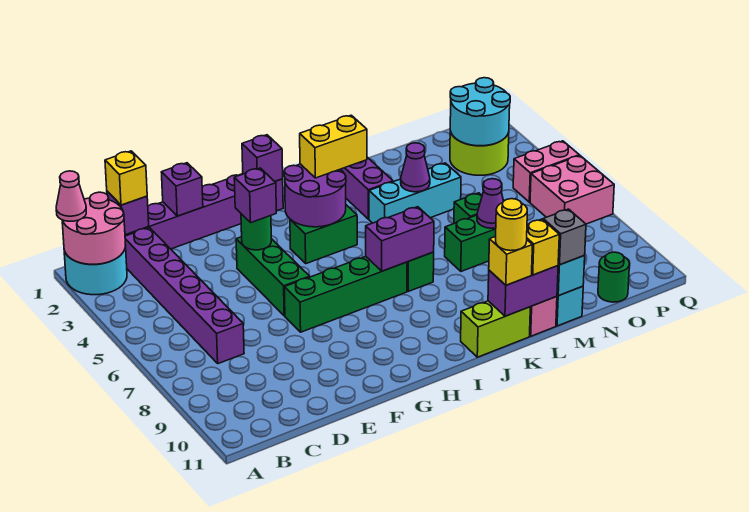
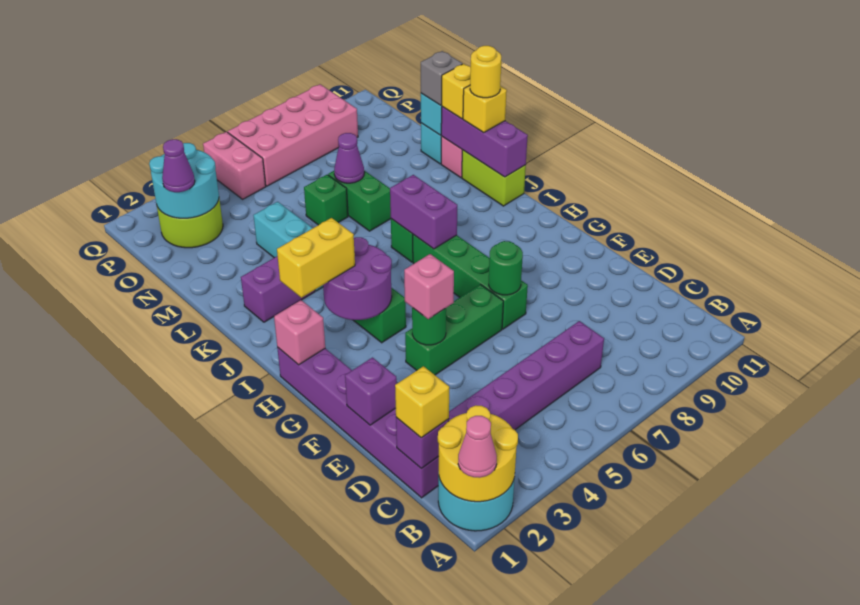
pink round brick A1:B2 level 2 -> yellow round brick A1:B2 level 2
purple brick F4 level 3 -> pink brick F4 level 3
purple brick H1 level 2 -> pink brick H1 level 2
yellow brick I3:J3 level 3 -> yellow brick I2:I3 level 3
purple brick K11:L11 level 2 -> purple brick J11:L11 level 2
purple cone L4 level 2 -> purple cone O2 level 3
green round brick O11 level 1 -> green round brick F7 level 2
pink brick P6:Q7 level 1 -> pink brick P6:Q9 level 1

